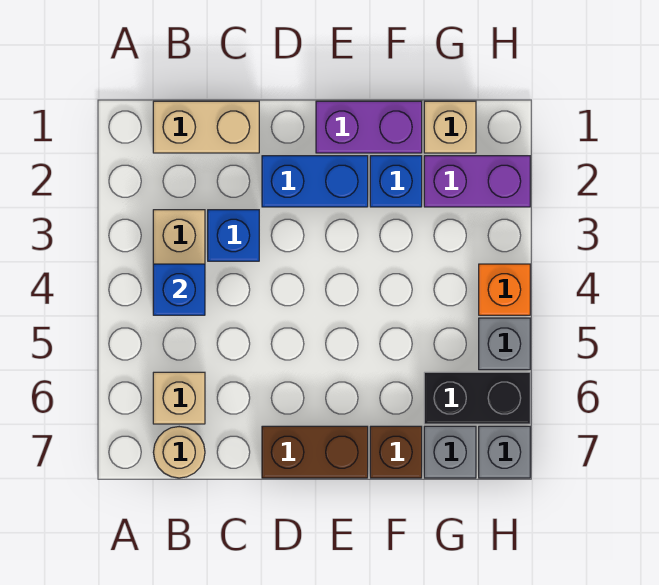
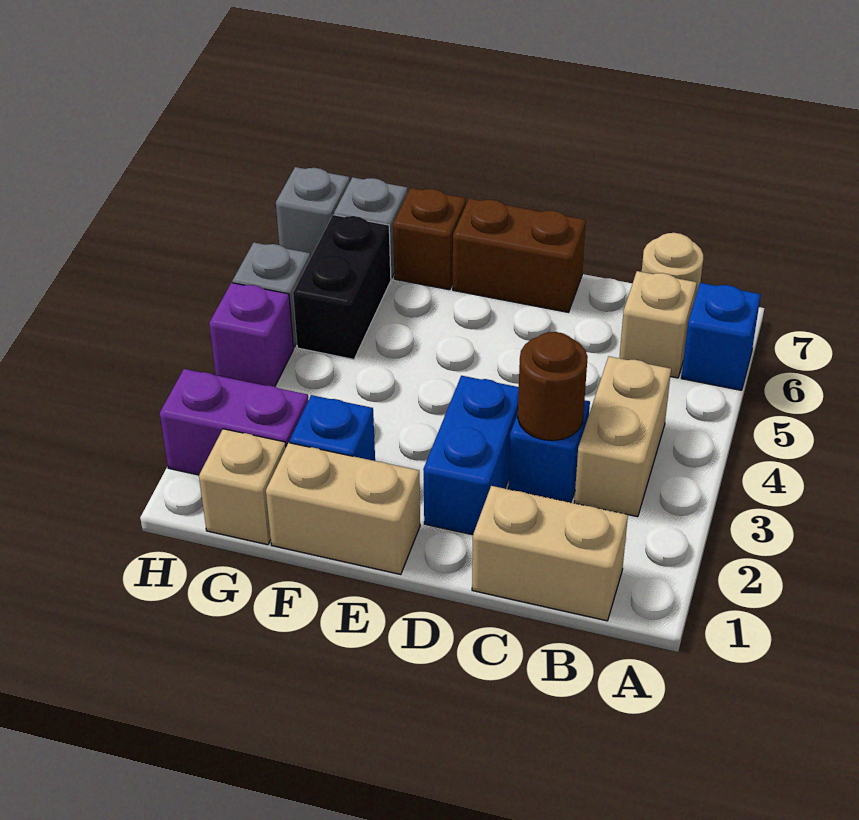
blue brick B4 level 2 -> blue brick A6 level 1
none -> brown round brick C3 level 2
blue brick D2:E2 level 1 -> blue brick D2:D3 level 1
purple brick E1:F1 level 1 -> tan brick E1:F1 level 1
black brick G6:H6 level 1 -> black brick G5:G6 level 1
orange brick H4 level 1 -> purple brick H4 level 1

